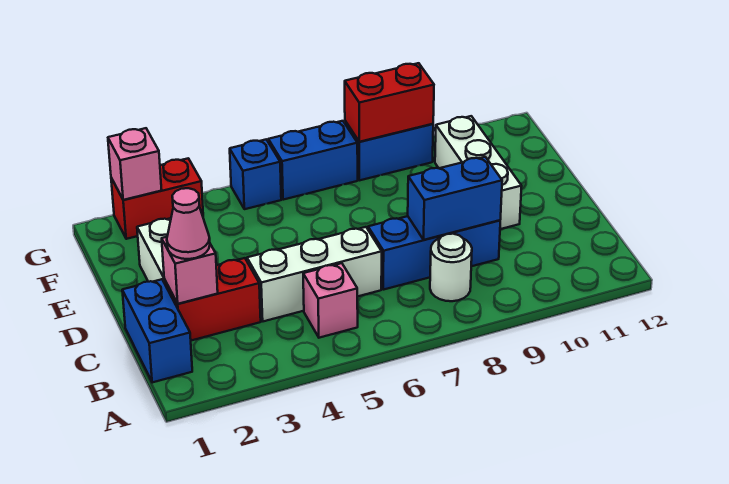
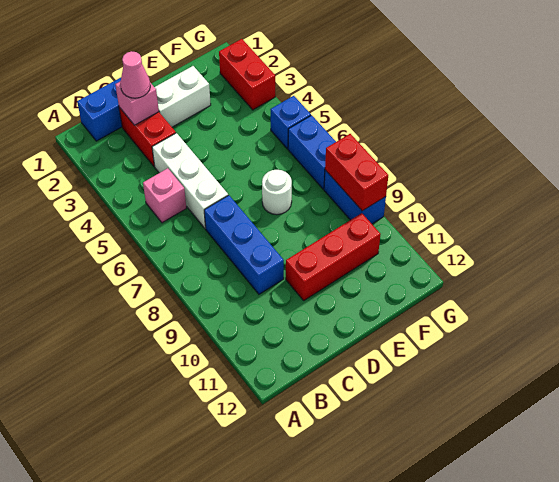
white round brick B8 level 1 -> white round brick E7 level 1
blue brick C8:C9 level 2 -> none
white brick D10:F10 level 1 -> red brick D10:F10 level 1
pink brick G2 level 2 -> none

